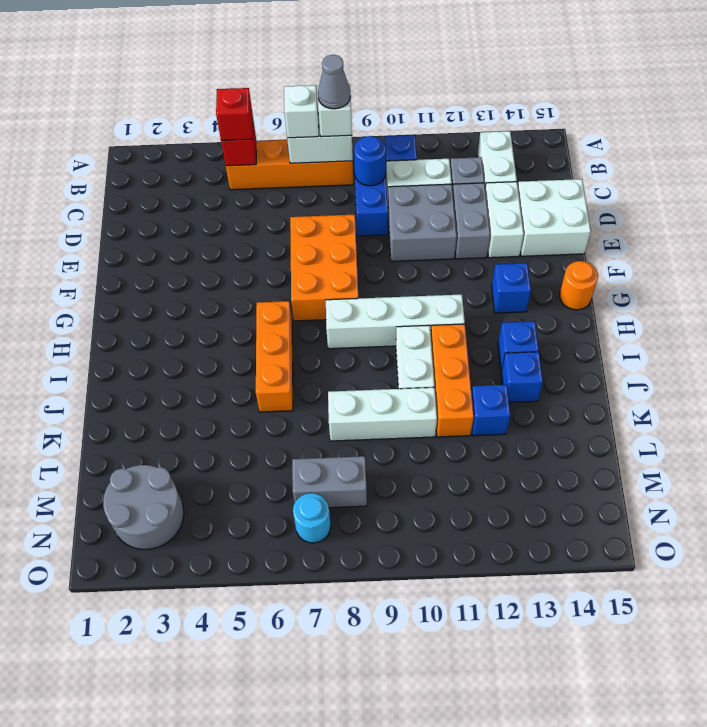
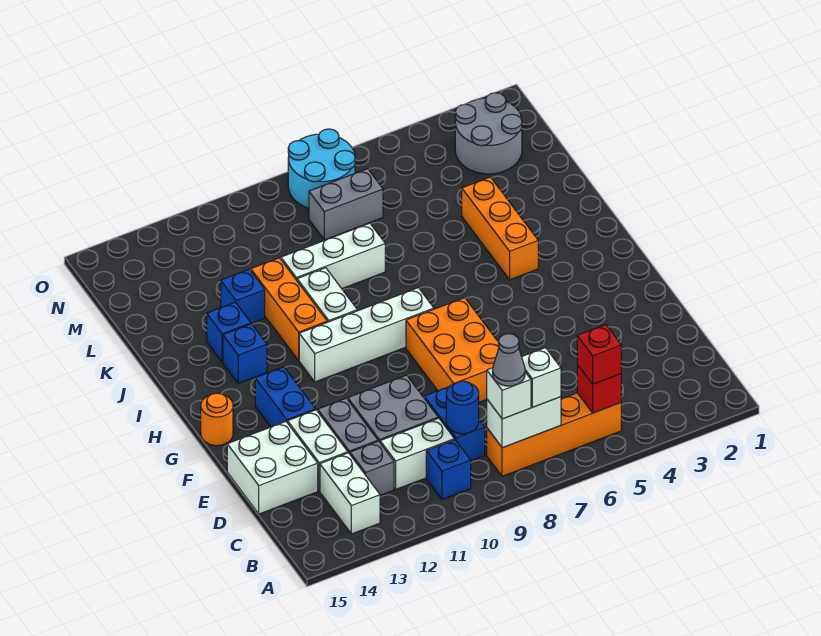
blue brick G13 level 1 -> blue brick F13:G13 level 1
orange brick H6:J6 level 1 -> orange brick I4:K4 level 1
cyan round brick N7 level 1 -> cyan round brick N7:O8 level 1

